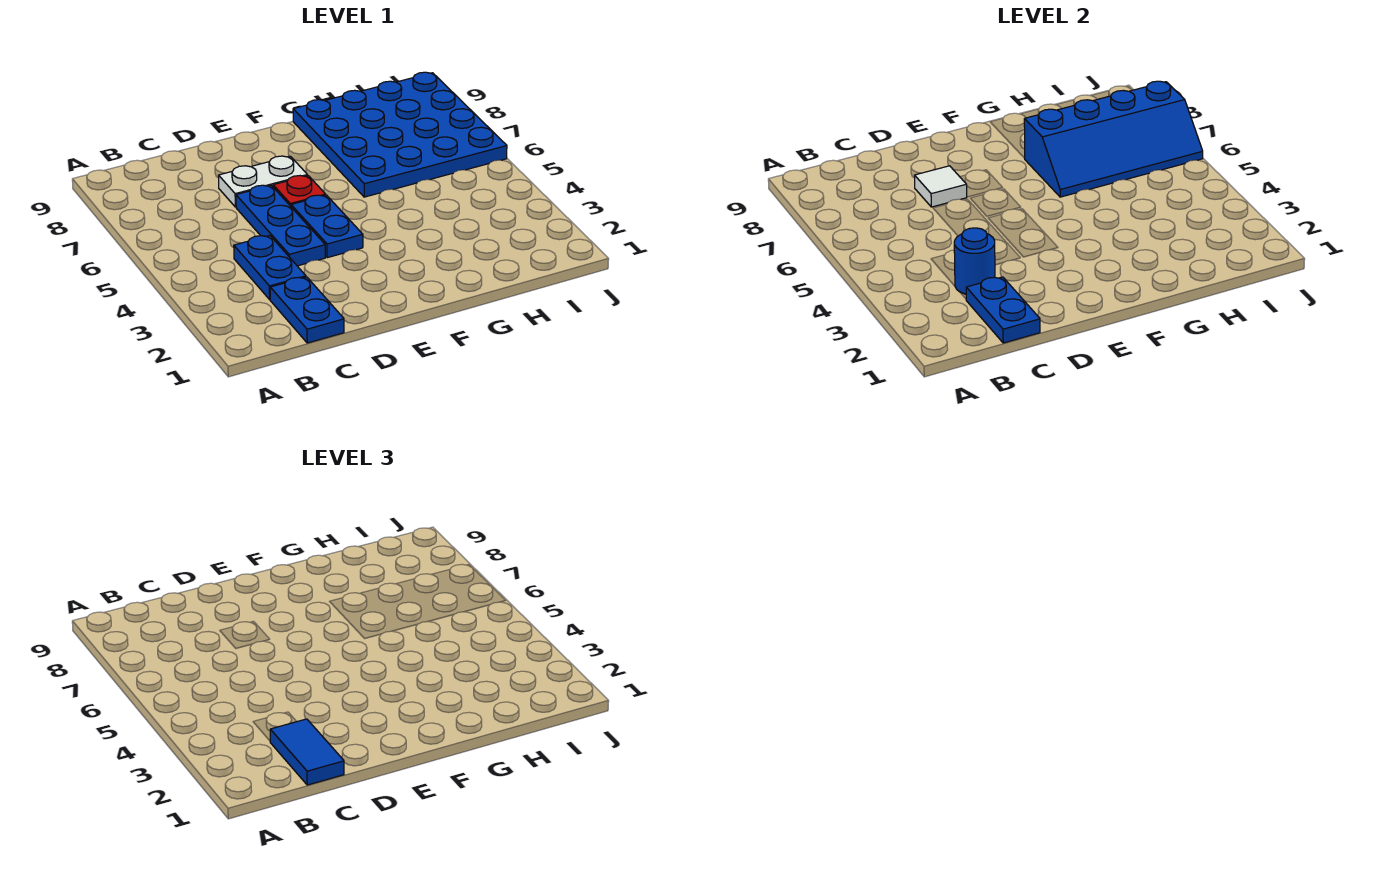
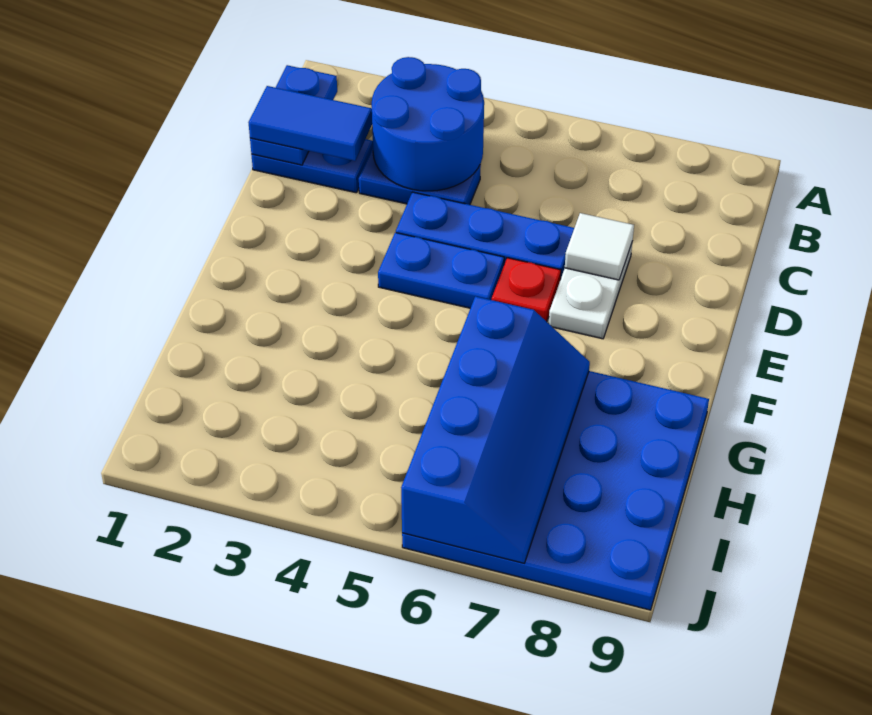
blue plate C1:C2 level 2 -> blue plate B1:C1 level 2
blue round brick C3 level 2 -> blue round brick B3:C4 level 2
blue slope G6:J7 level 2 top 7 -> blue slope G6:J7 level 2 top 6

